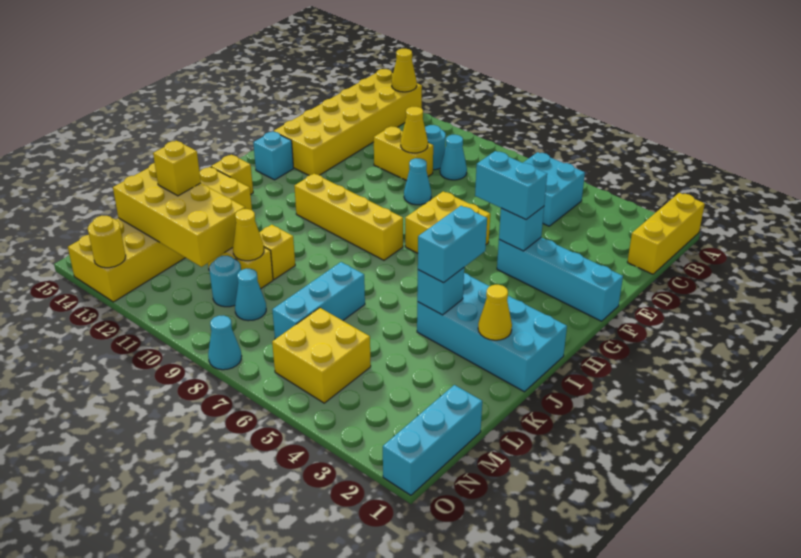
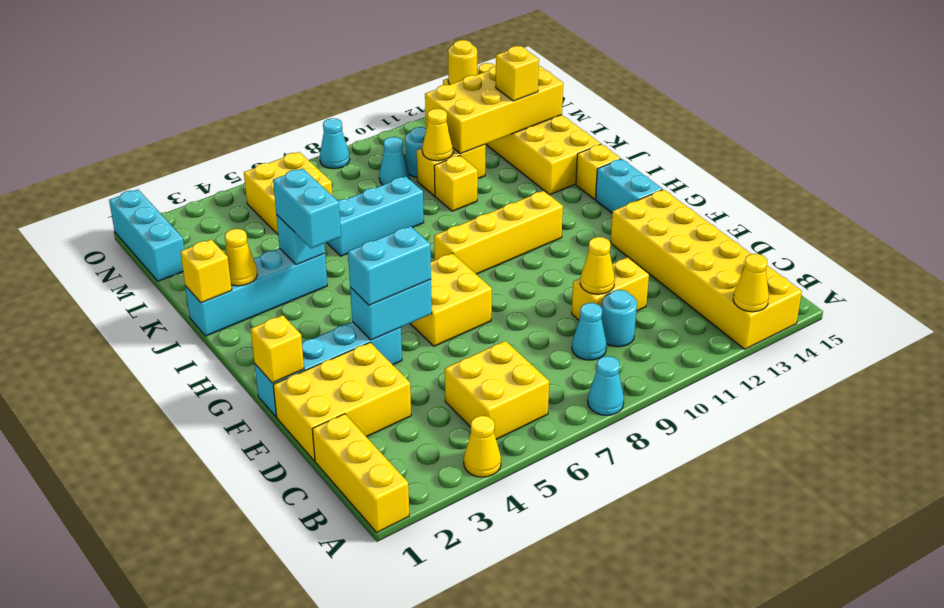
none -> yellow cone A4 level 1
cyan brick B5:C6 level 1 -> yellow brick B5:C6 level 1
none -> yellow brick D1:E3 level 1
cyan cone E9 level 1 -> cyan cone A8 level 1
none -> yellow brick F1 level 2
cyan brick F4 level 2 -> cyan brick F4:F5 level 2
cyan brick G14 level 1 -> cyan brick G14:H14 level 1
cyan brick I1:J4 level 1 -> cyan brick J1:J4 level 1
none -> yellow brick J1 level 2
cyan brick K7:M7 level 1 -> cyan brick K6:K8 level 1

